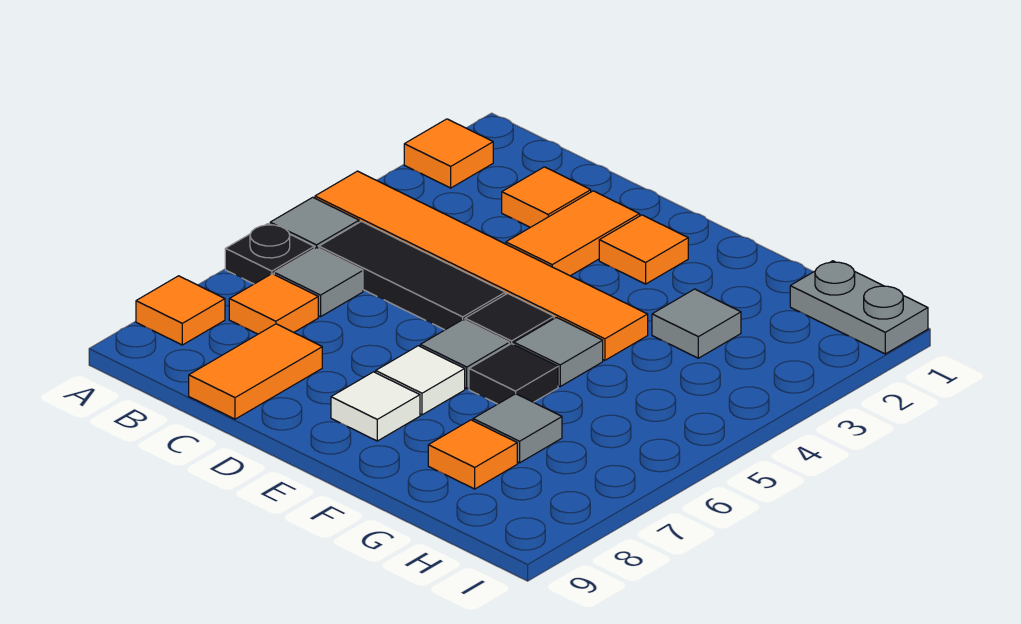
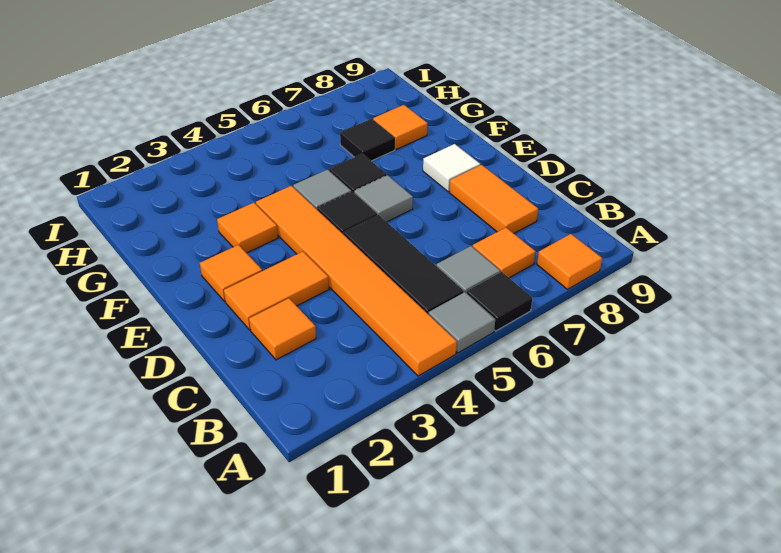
orange tile A2 level 1 -> orange tile F3 level 1
black plate A6 level 1 -> black tile A6 level 1
orange tile C8:C9 level 1 -> orange tile C8:D8 level 1
white tile E7 level 1 -> none
grey tile G3 level 1 -> none
grey tile G7 level 1 -> black tile G7 level 1
grey plate H1:I1 level 1 -> none

